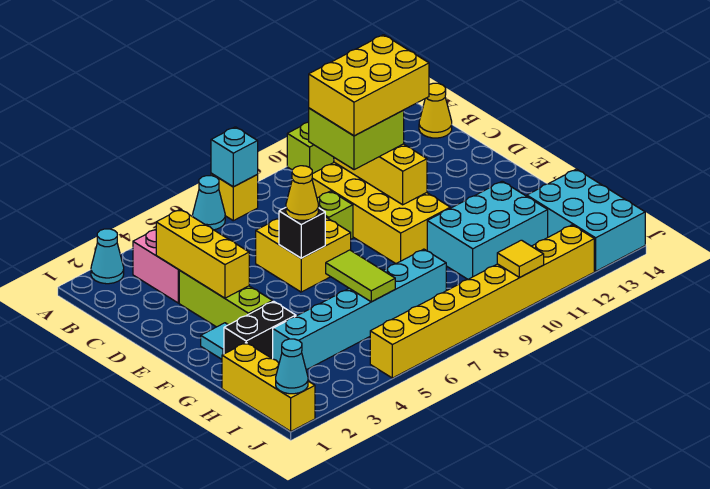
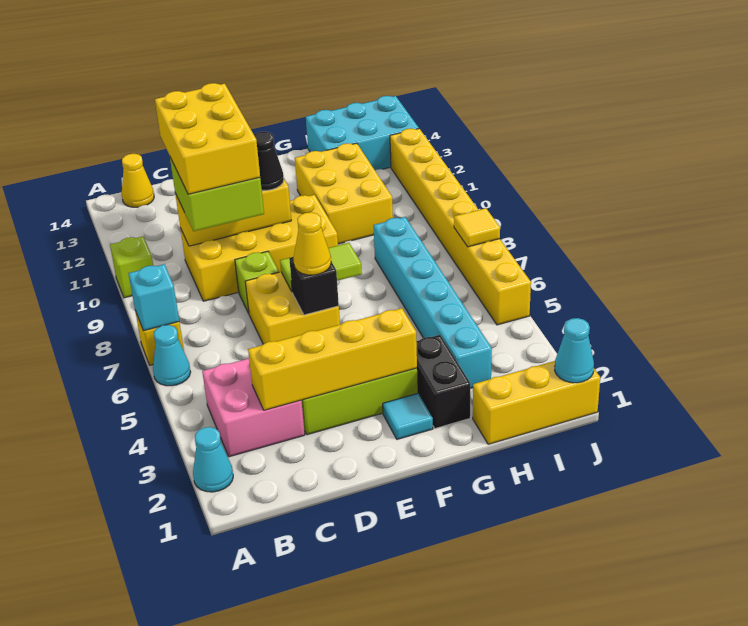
yellow brick C3:E3 level 2 -> yellow brick C3:F3 level 2
none -> black cone E10 level 3
lime tile G6:H6 level 2 -> lime tile E7:F7 level 2
cyan brick G10:H12 level 1 -> yellow brick G10:H12 level 1
yellow tile J10 level 2 -> yellow tile J7 level 2

